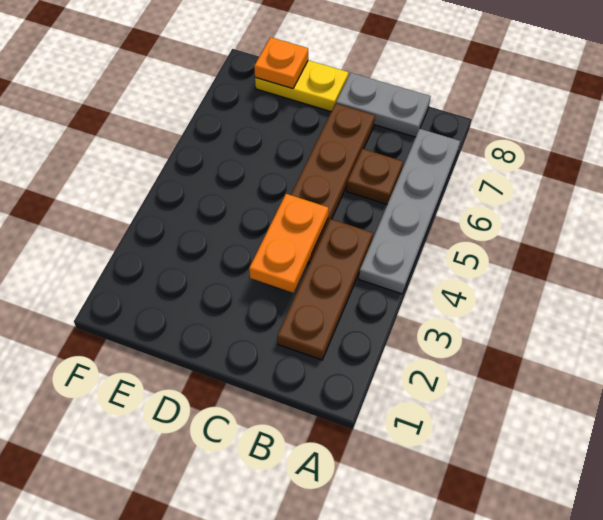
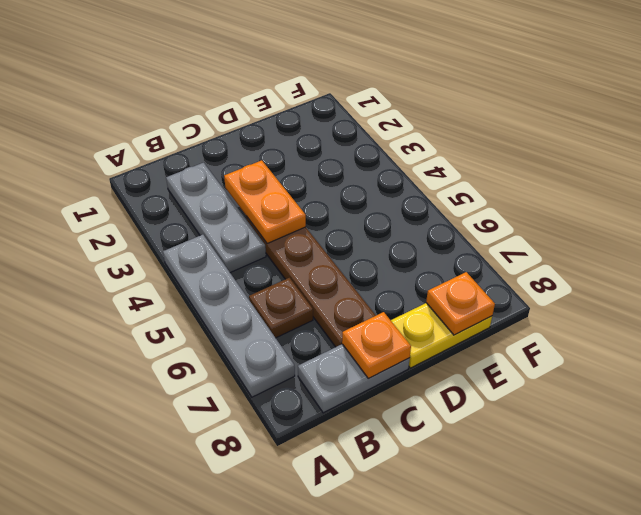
brown plate B2:B4 level 1 -> grey plate B2:B4 level 1
none -> orange plate C8 level 2

